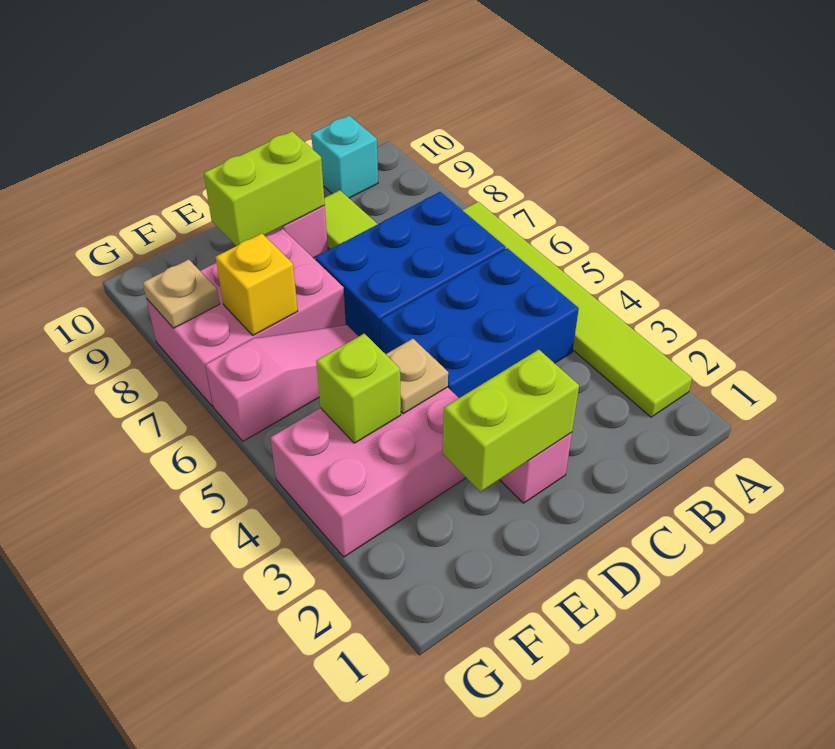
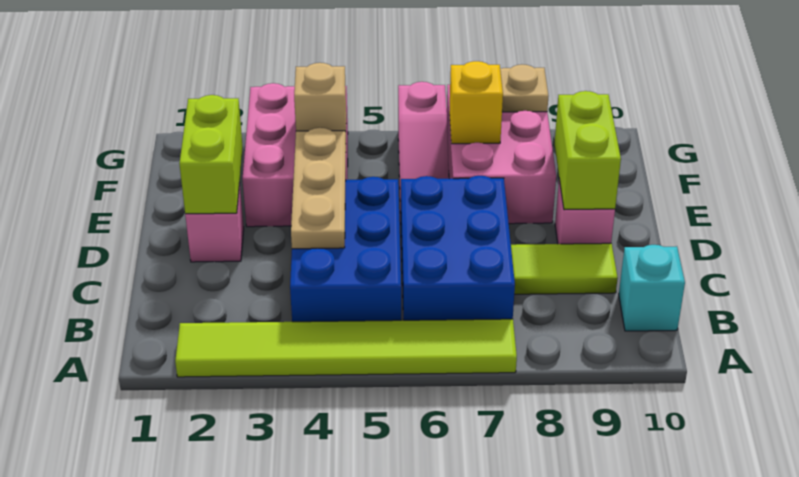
tan plate E4 level 2 -> tan plate C4:E4 level 2
lime brick F4 level 2 -> tan brick F4 level 2

